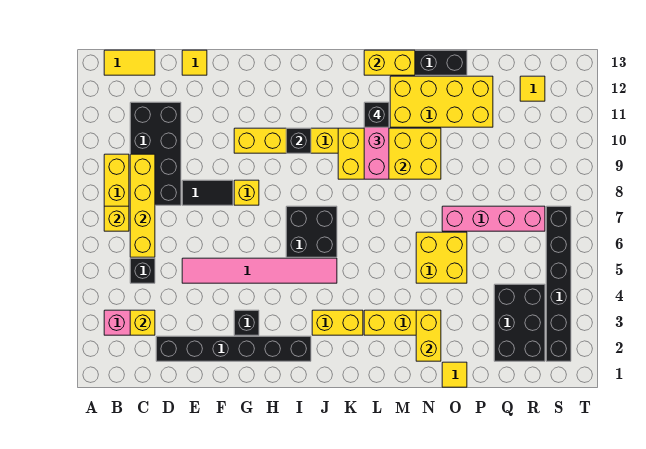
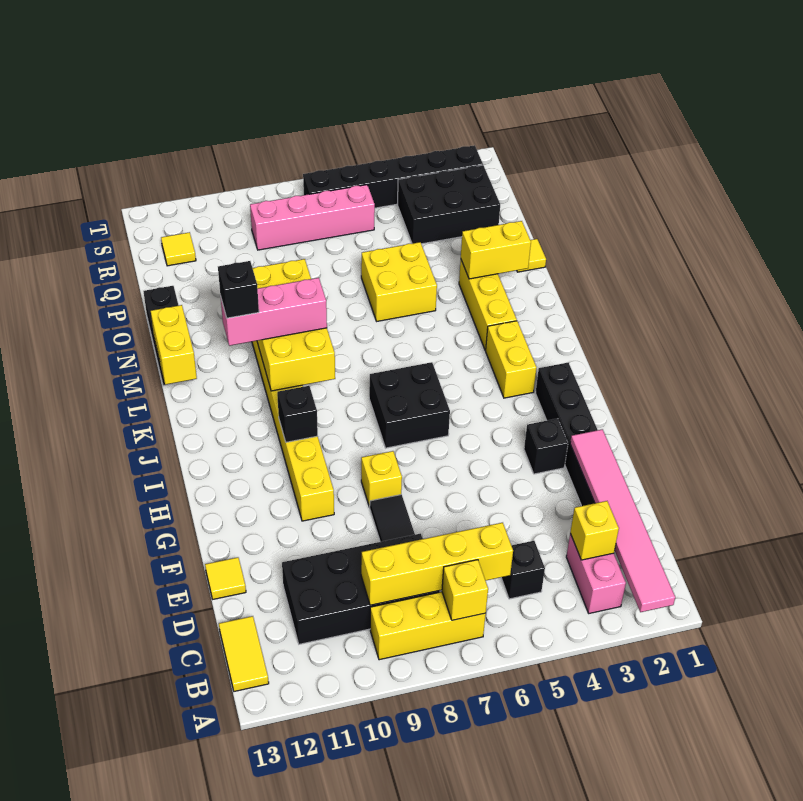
pink tile E5:J5 level 1 -> pink tile A2:F2 level 2
yellow brick M11:P12 level 1 -> none
pink brick O7:R7 level 1 -> pink brick R6:R9 level 1

